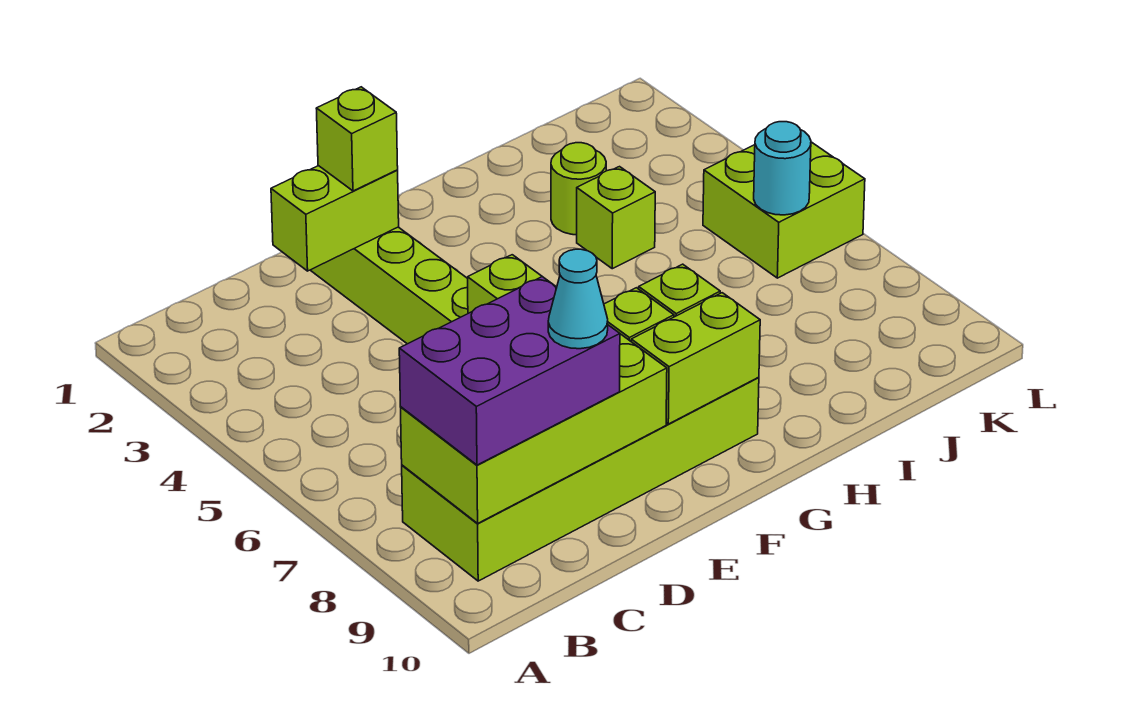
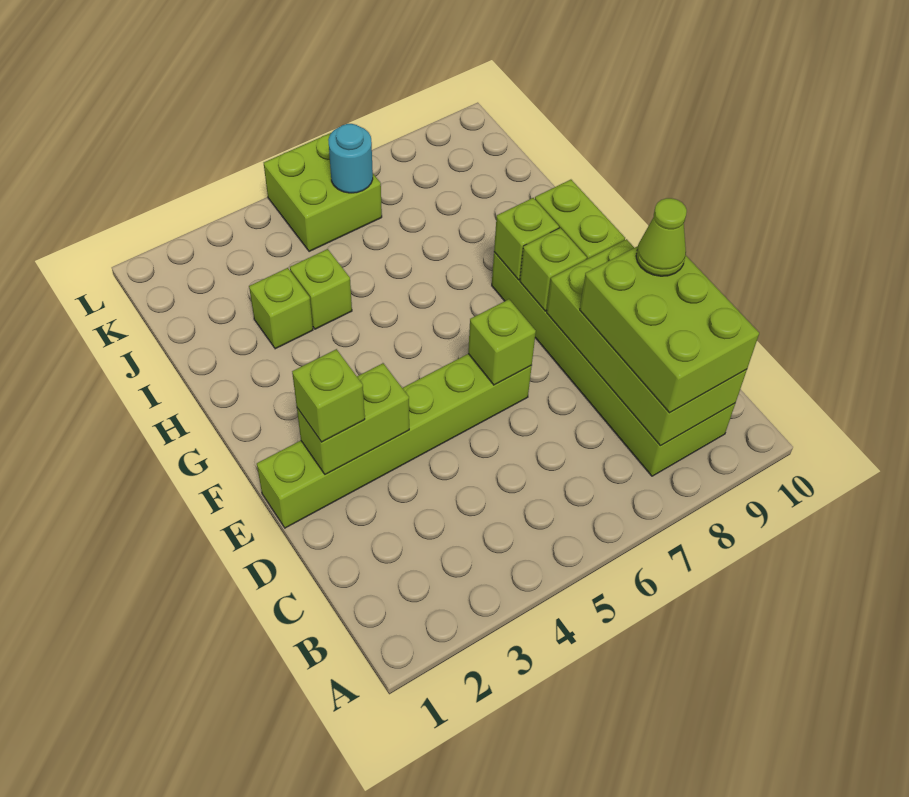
purple brick B8:D9 level 3 -> lime brick B8:D9 level 3
lime brick D2:E2 level 2 -> lime brick E2:E3 level 2
cyan cone D9 level 4 -> lime cone D9 level 4
lime round brick I3 level 1 -> lime brick I3 level 1

